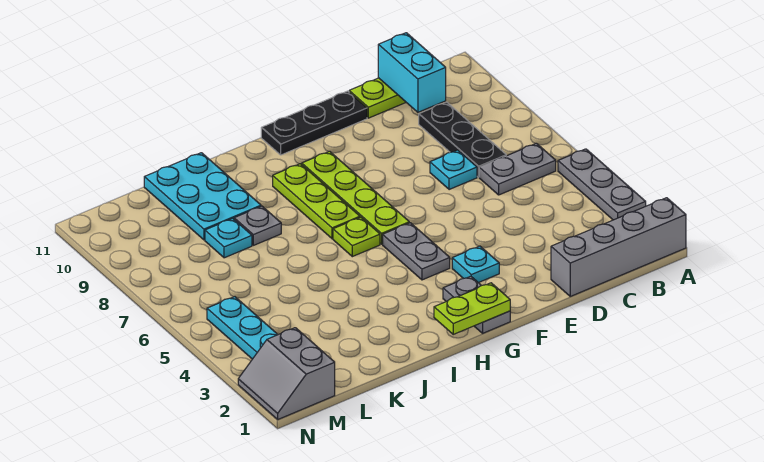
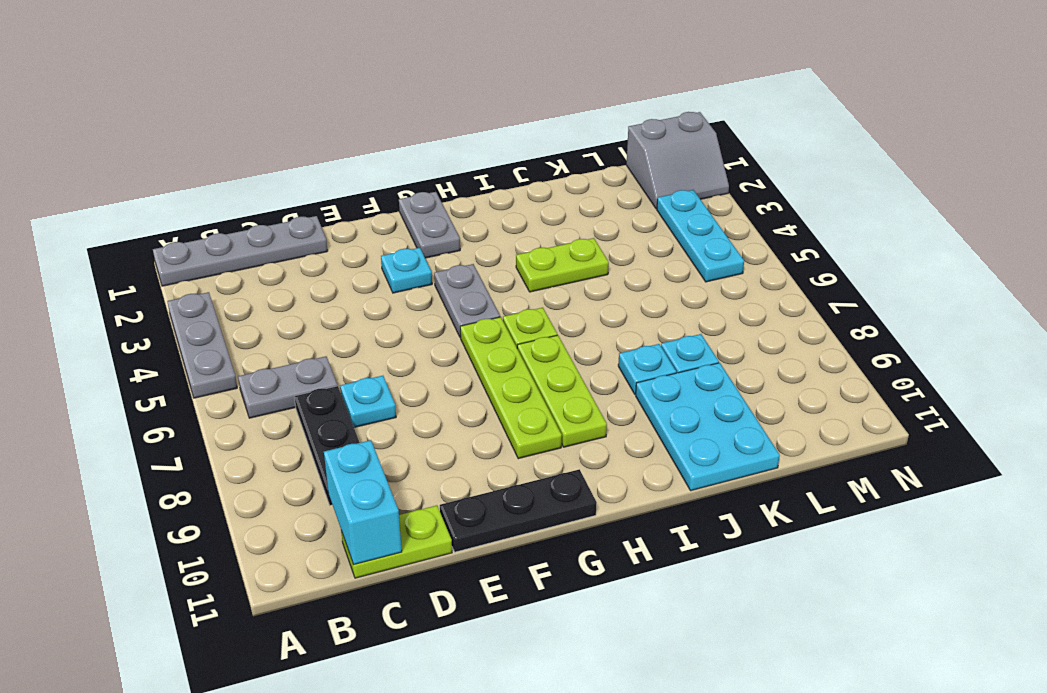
grey brick A1:D1 level 1 -> grey plate A1:D1 level 1
lime plate G1:H1 level 2 -> lime plate I4:J4 level 1
grey plate J8 level 1 -> cyan plate J8 level 1
grey slope M1:N2 level 1 top M -> grey slope M1:N2 level 1 top 1

